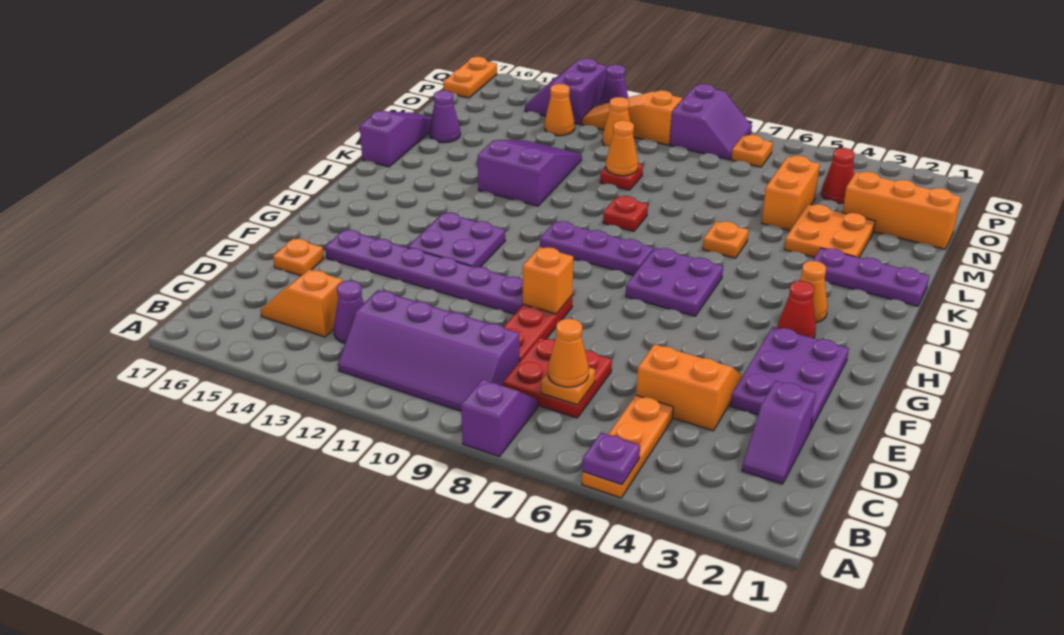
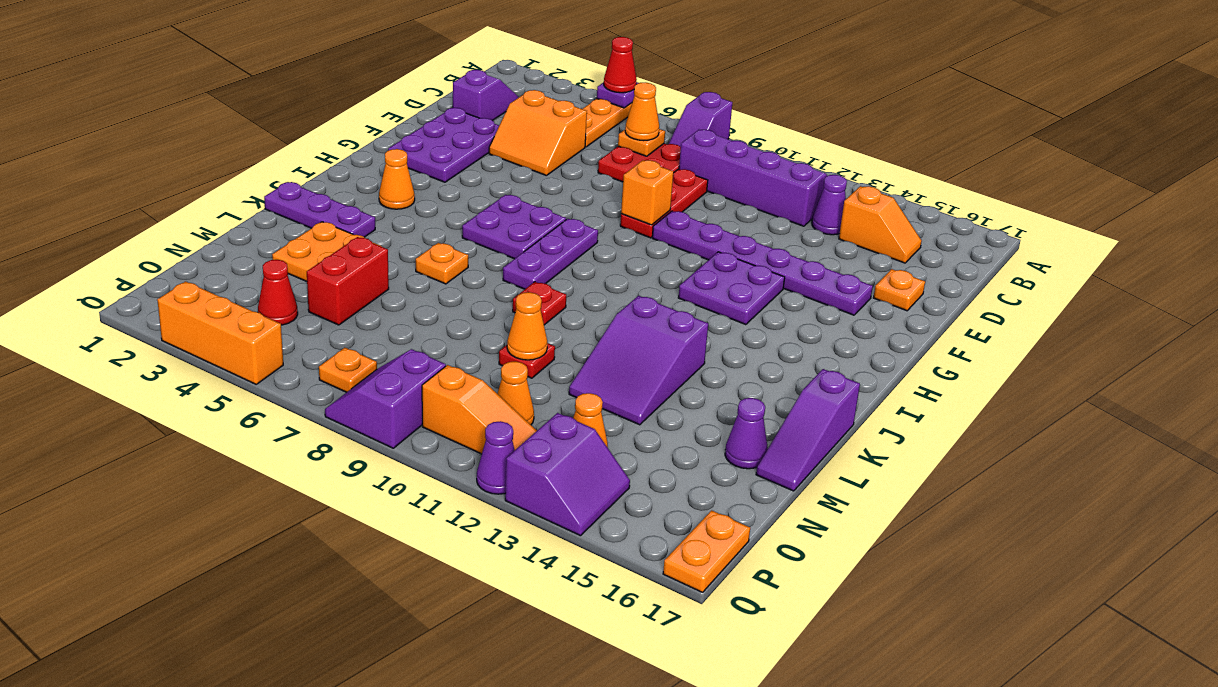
red cone H3 level 1 -> red cone A5 level 3
purple plate I8:I10 level 1 -> purple plate H8:J8 level 1
orange brick M5:N5 level 1 -> red brick M5:N5 level 1
orange brick N1:N3 level 1 -> orange brick Q3:Q5 level 1

